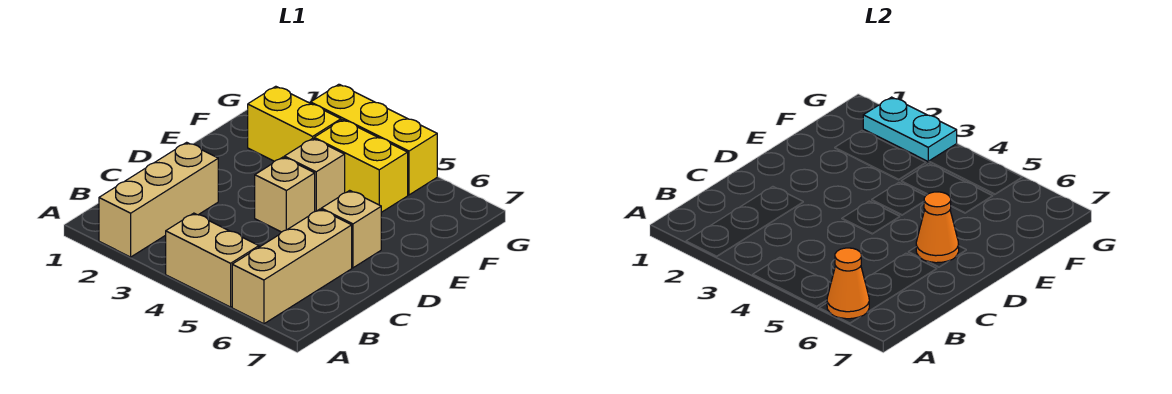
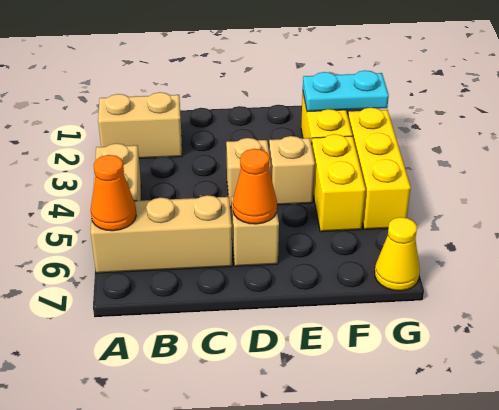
tan brick A2:C2 level 1 -> tan brick A2:B2 level 1
cyan plate G2:G3 level 2 -> cyan plate F2:G2 level 2
none -> yellow cone G7 level 1

